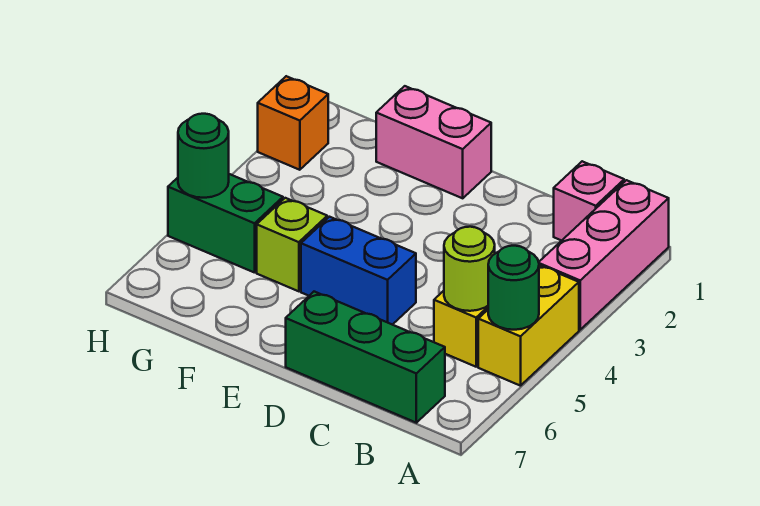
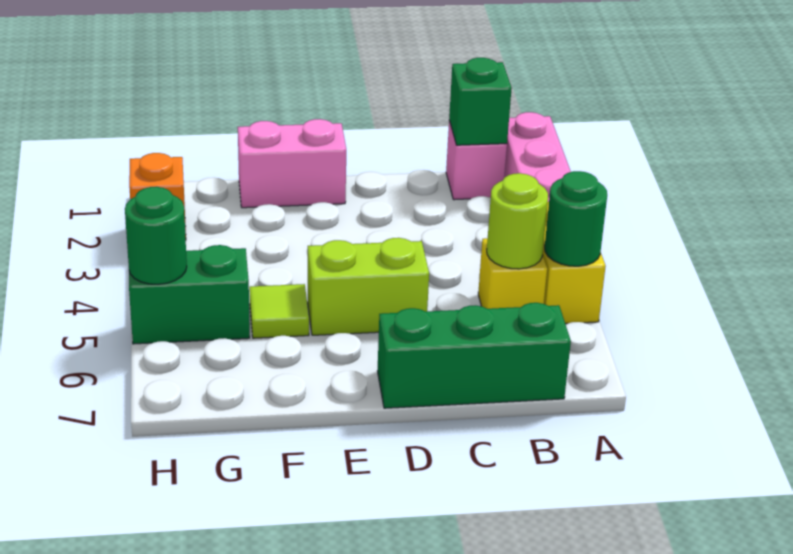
none -> green brick B1 level 2
blue brick D5:E5 level 1 -> lime brick D5:E5 level 1
lime brick F5 level 1 -> lime tile F5 level 1

